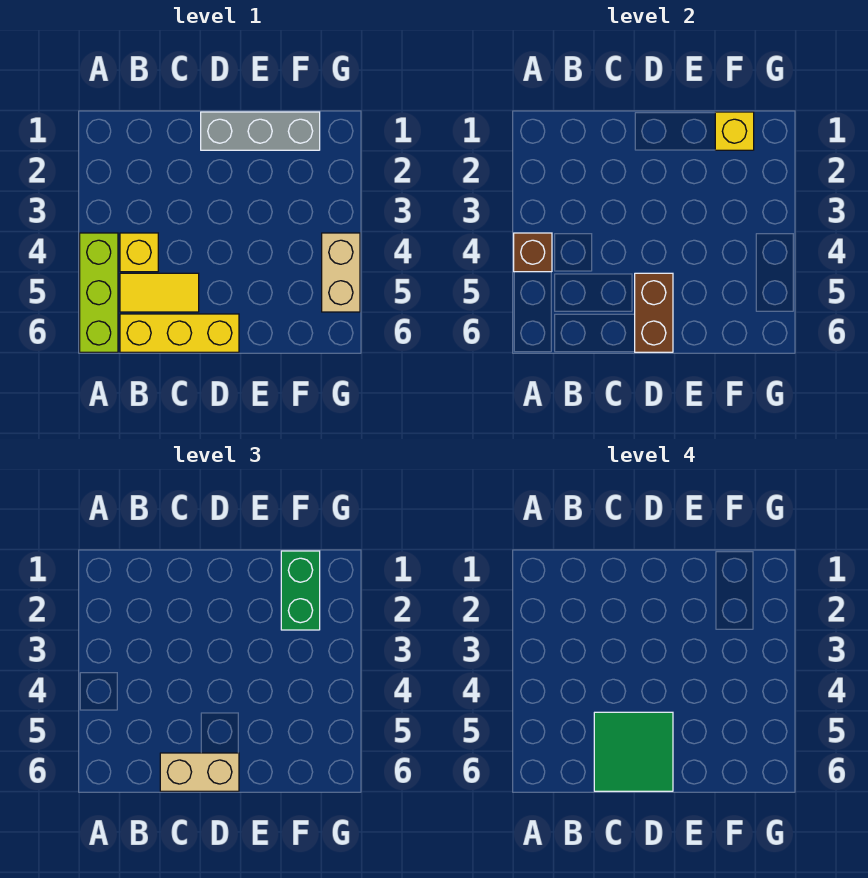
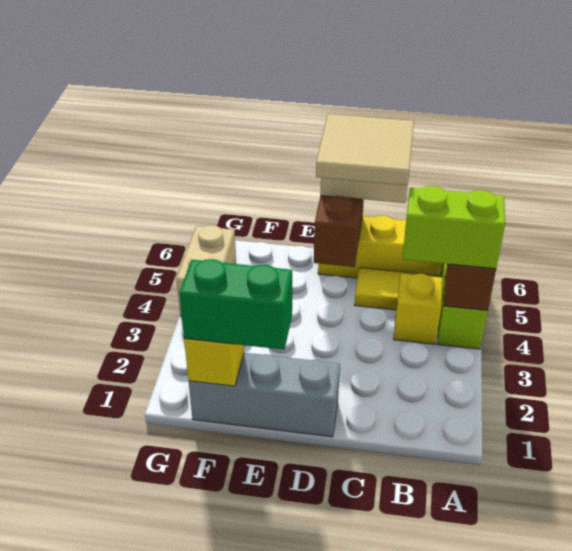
none -> lime brick A4:B4 level 3
green tile C5:D6 level 4 -> tan tile C5:D6 level 4
green brick F1:F2 level 3 -> green brick E1:F1 level 3

